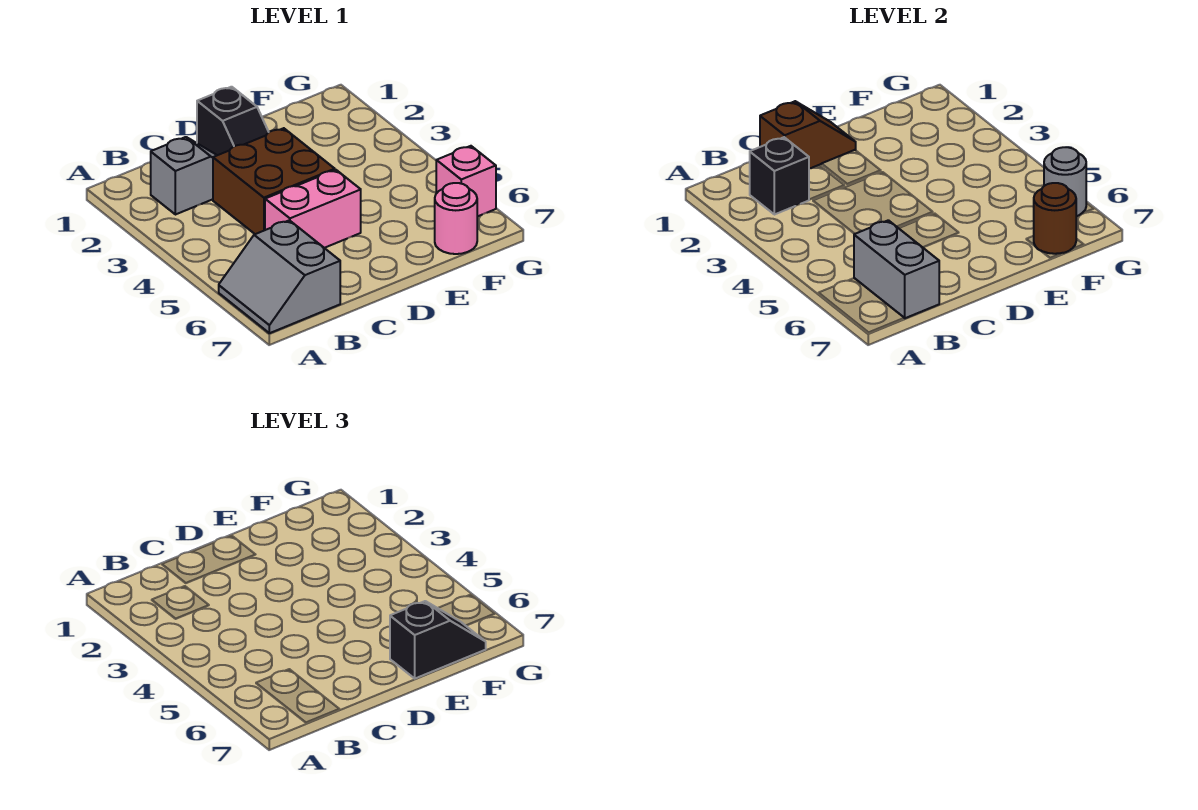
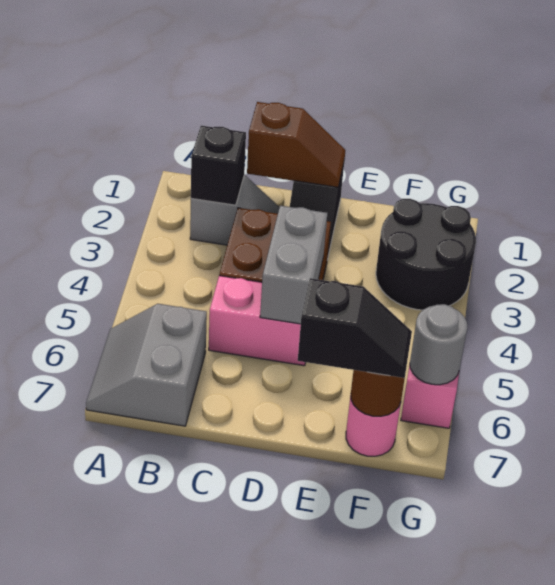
grey brick B6:B7 level 2 -> grey brick D4:D5 level 2
none -> black round brick F2:G3 level 1

